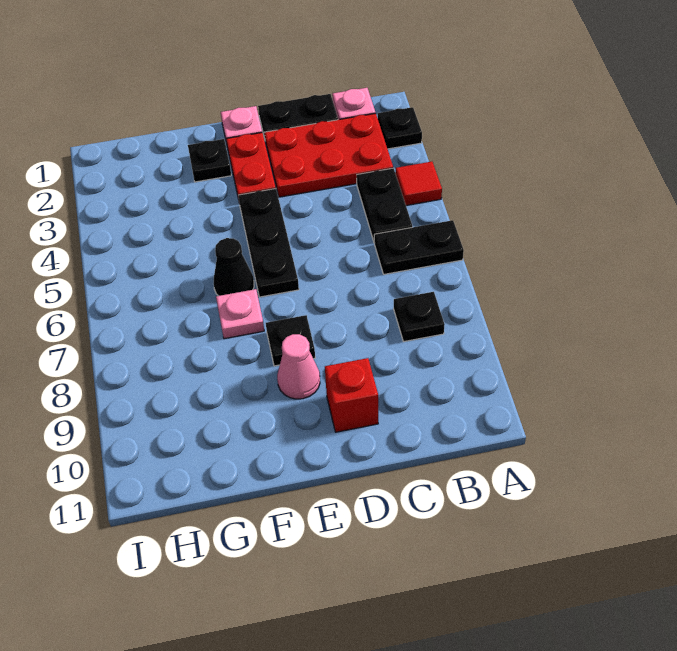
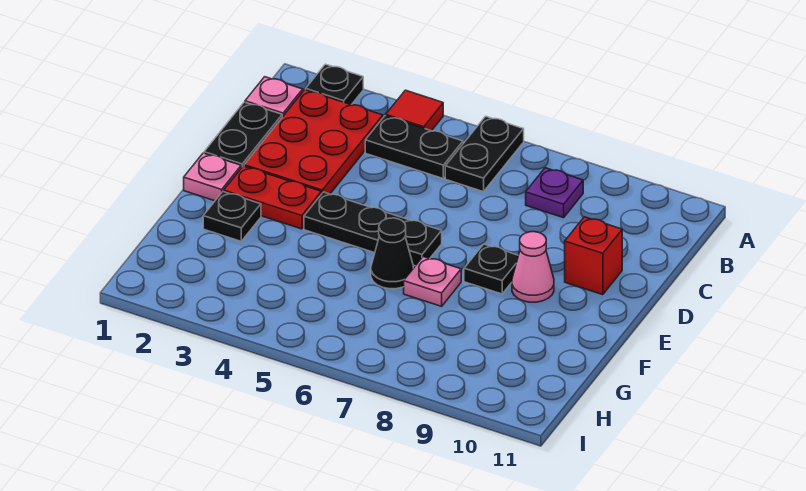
black plate B8 level 1 -> purple plate B8 level 1

